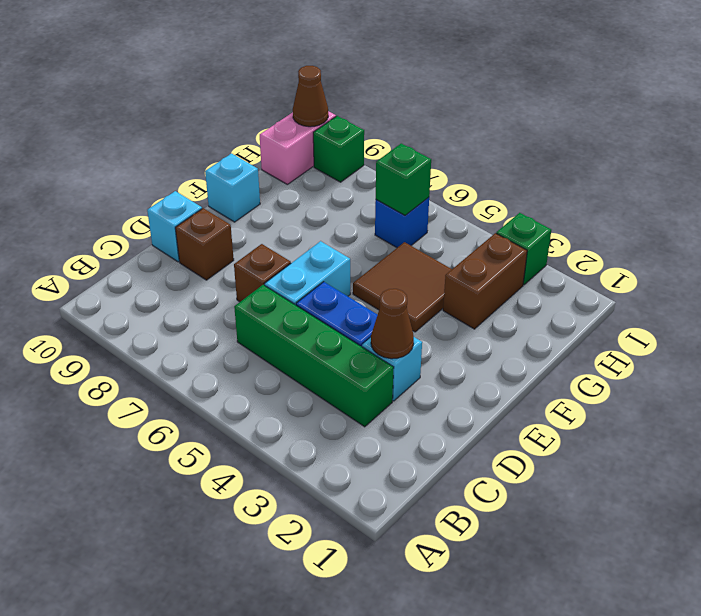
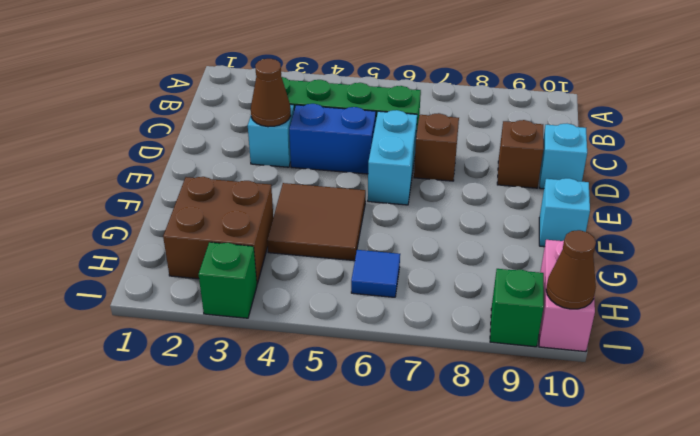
brown brick G3:H3 level 1 -> brown brick G2:H3 level 1
blue brick H6 level 1 -> blue tile H6 level 1
green brick H6 level 2 -> none

